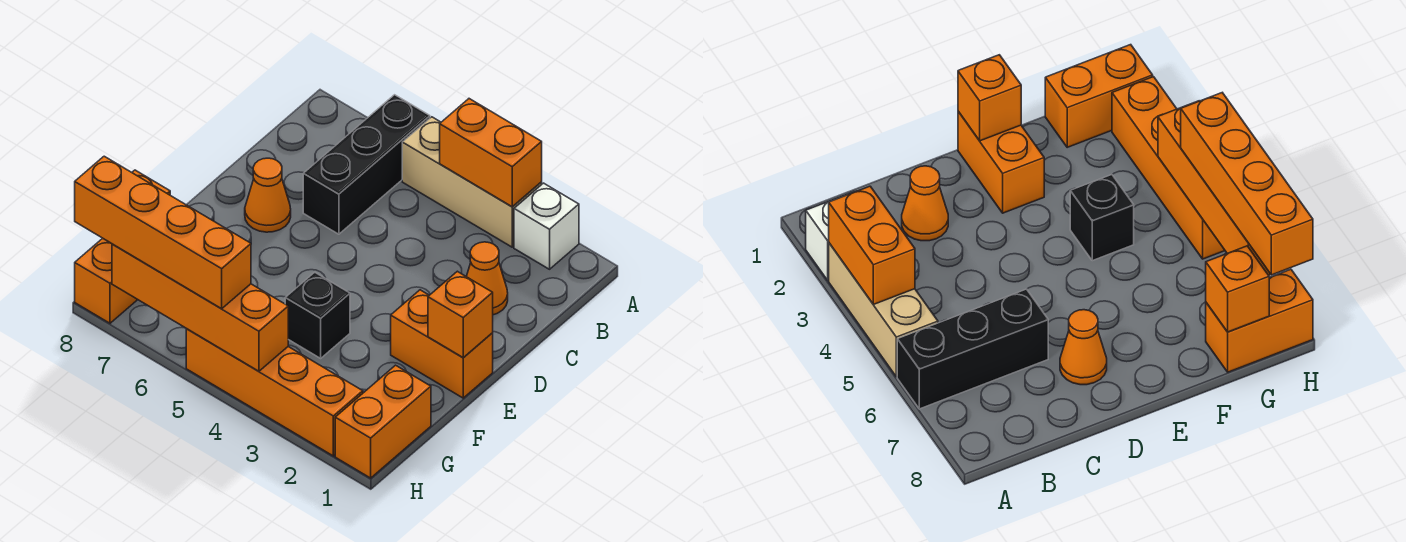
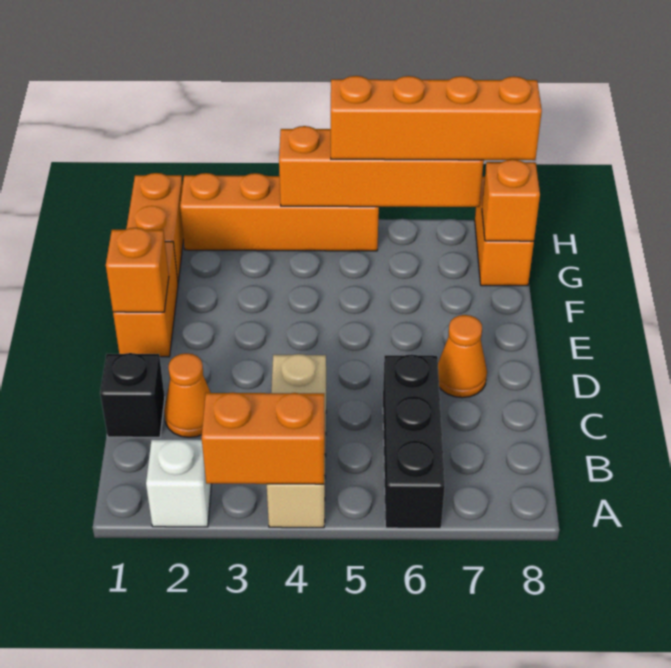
tan brick A3:A5 level 1 -> tan brick A4:C4 level 1
orange brick E1:E2 level 1 -> orange brick E1:F1 level 1
black brick F4 level 1 -> black brick C1 level 1

